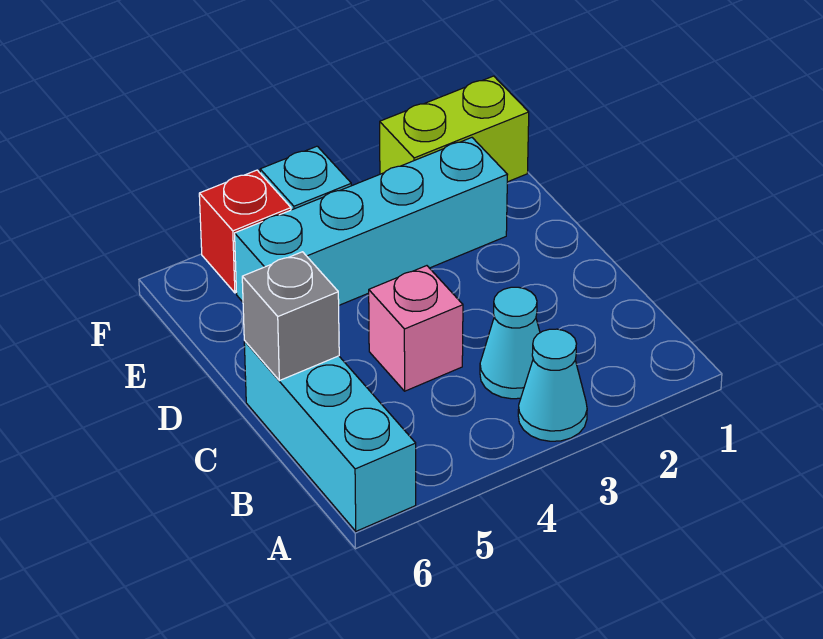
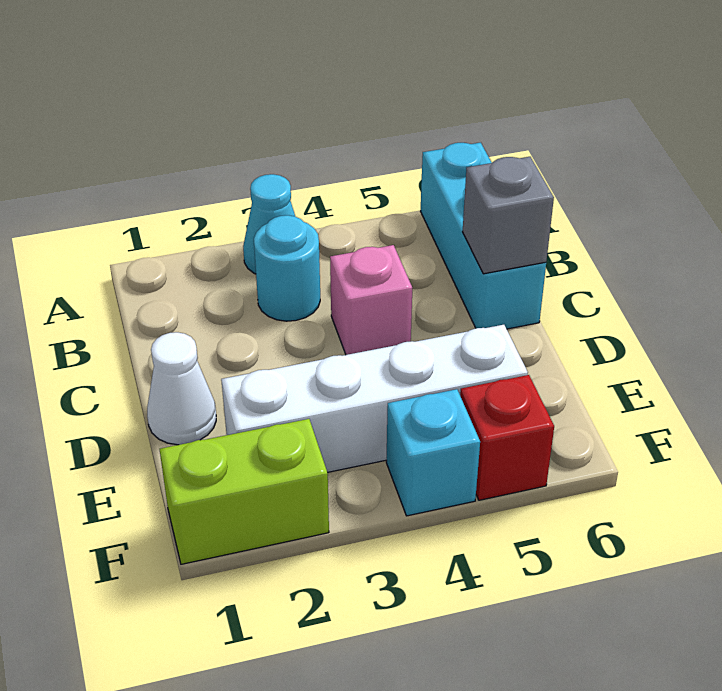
cyan cone B3 level 1 -> cyan round brick B3 level 1
none -> white cone D1 level 1
cyan brick E2:E5 level 1 -> white brick E2:E5 level 1

